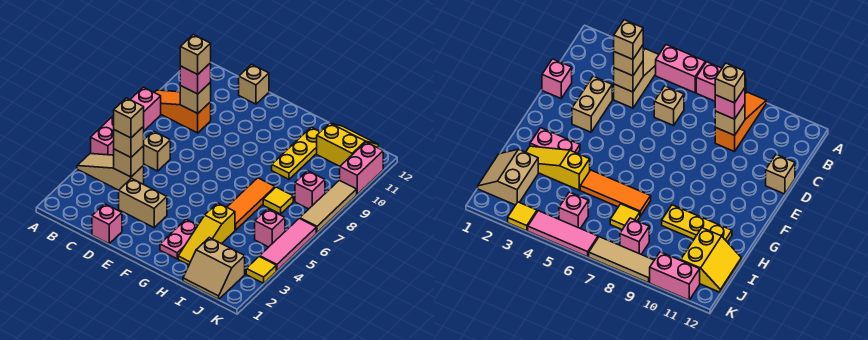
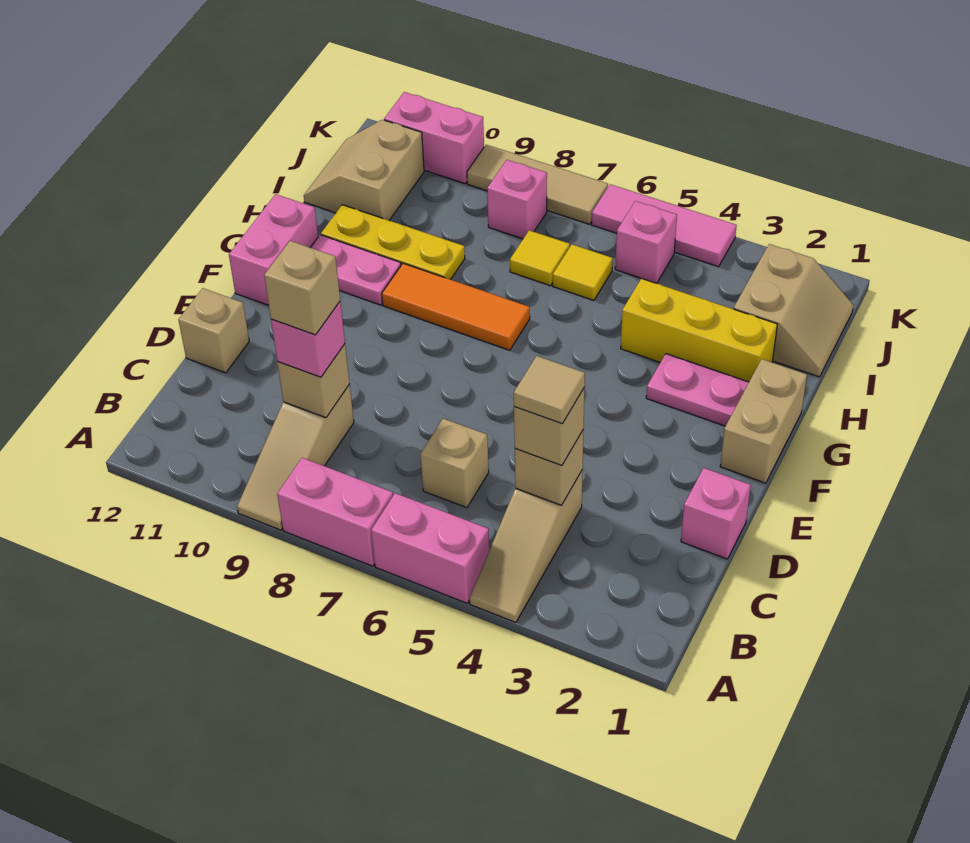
orange slope A9:C9 level 1 top C -> tan slope A9:C9 level 1 top C
tan brick C4 level 4 -> tan tile C4 level 4
tan brick D3:E3 level 1 -> tan brick F1:G1 level 1
none -> pink brick F12:G12 level 1
none -> pink plate G10:G11 level 1
yellow slope H2:H4 level 1 top 4 -> yellow brick H2:H4 level 1
orange tile H5:H7 level 1 -> orange tile G7:G9 level 1
yellow slope I11:J12 level 1 top 11 -> tan slope I11:J12 level 1 top 11
yellow tile K3 level 1 -> yellow tile I6 level 1

